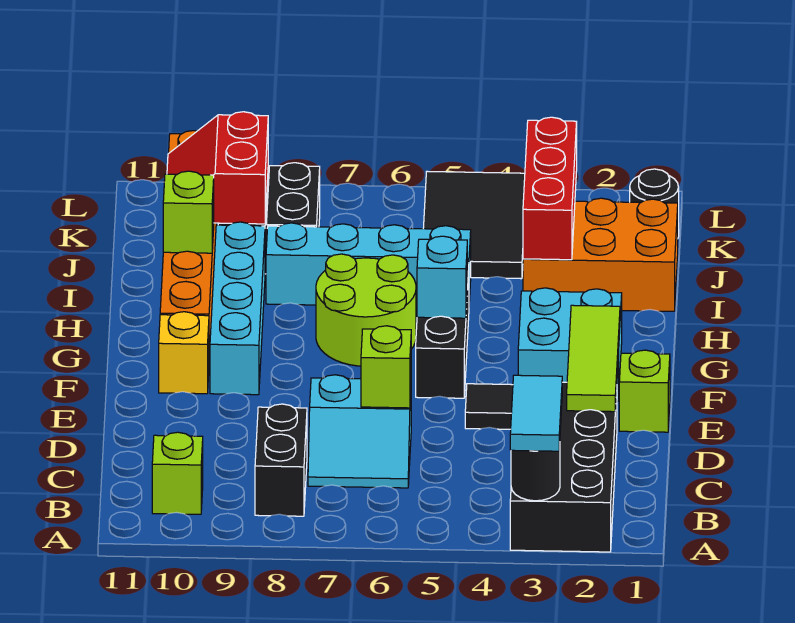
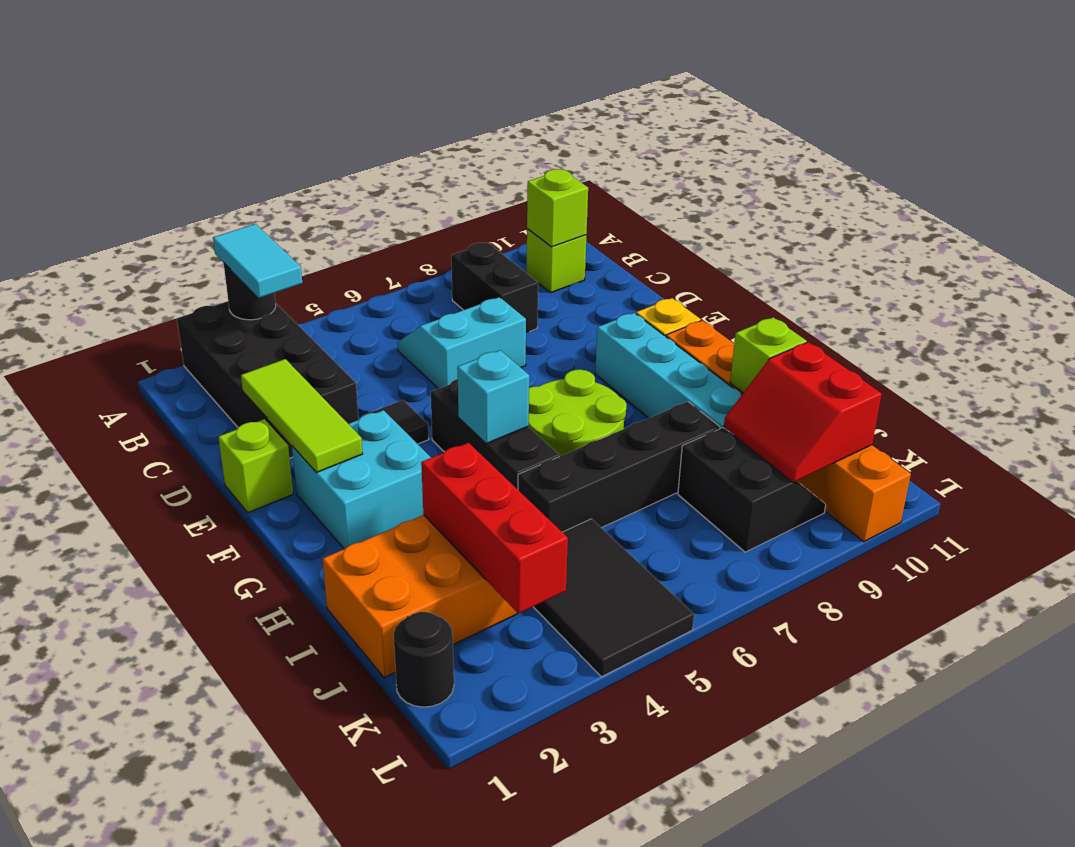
lime brick D6 level 2 -> lime brick B10 level 2
cyan brick I5:I8 level 1 -> black brick I5:I8 level 1
red slope J9:K10 level 2 top 9 -> red slope J9:K10 level 2 top 10

